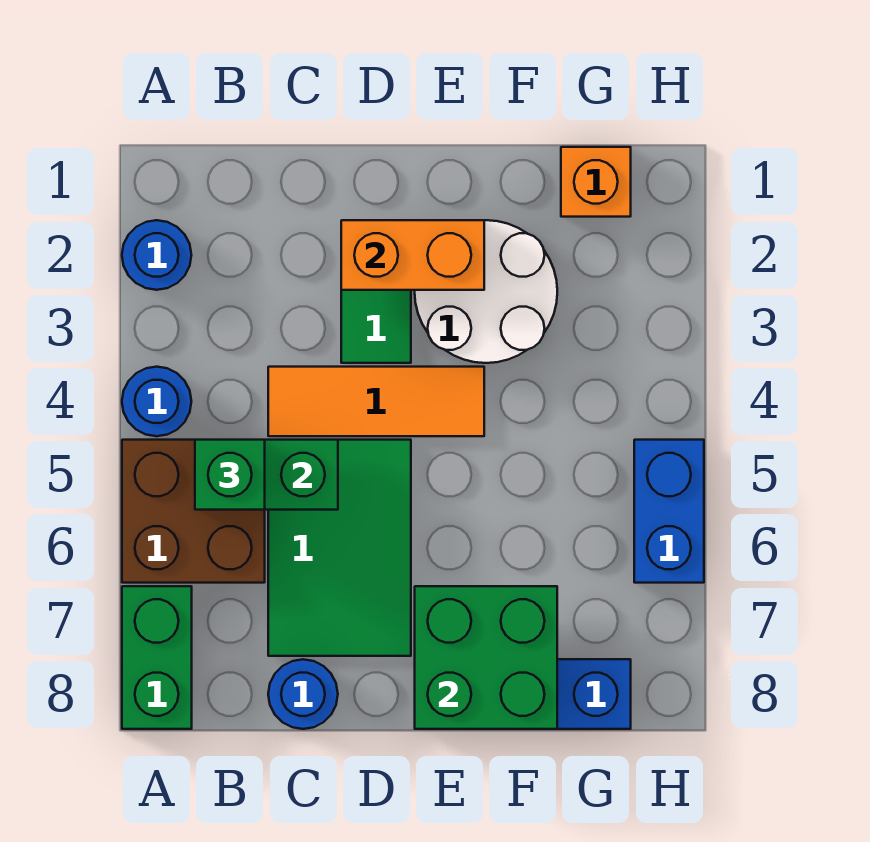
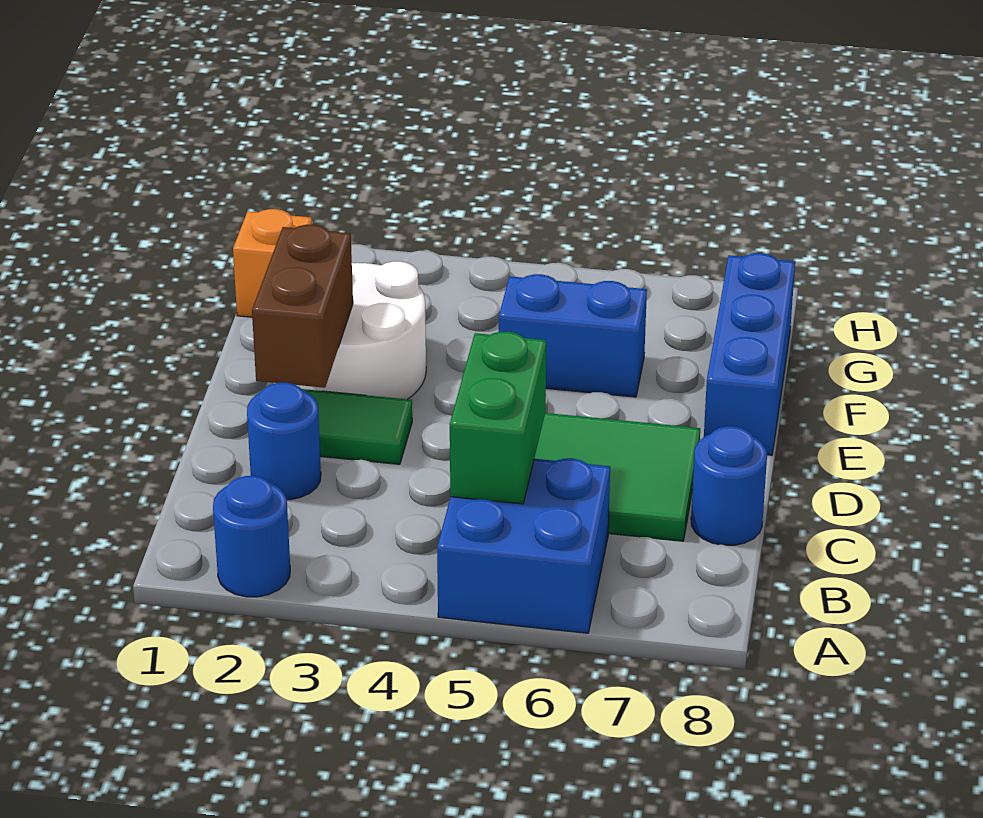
blue round brick A4 level 1 -> blue round brick C2 level 1
brown brick A5:B6 level 1 -> blue brick A5:B6 level 1
green brick A7:A8 level 1 -> none
green brick B5 level 3 -> none
orange tile C4:E4 level 1 -> none
orange brick D2:E2 level 2 -> brown brick D2:E2 level 2
green brick E7:F8 level 2 -> none
blue brick H5:H6 level 1 -> blue brick F5:F6 level 1

